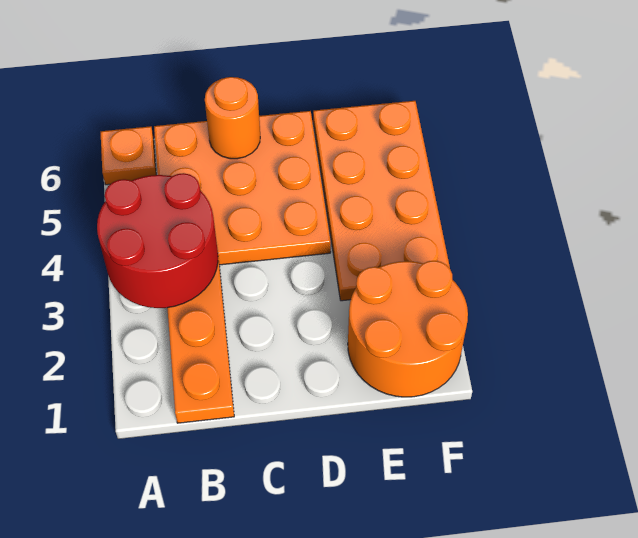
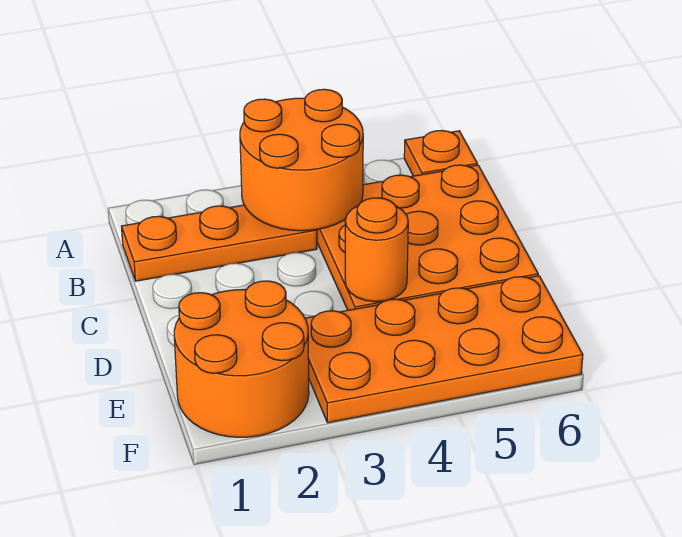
red round brick A3:B4 level 2 -> orange round brick A3:B4 level 2
orange round brick C6 level 2 -> orange round brick D4 level 2

